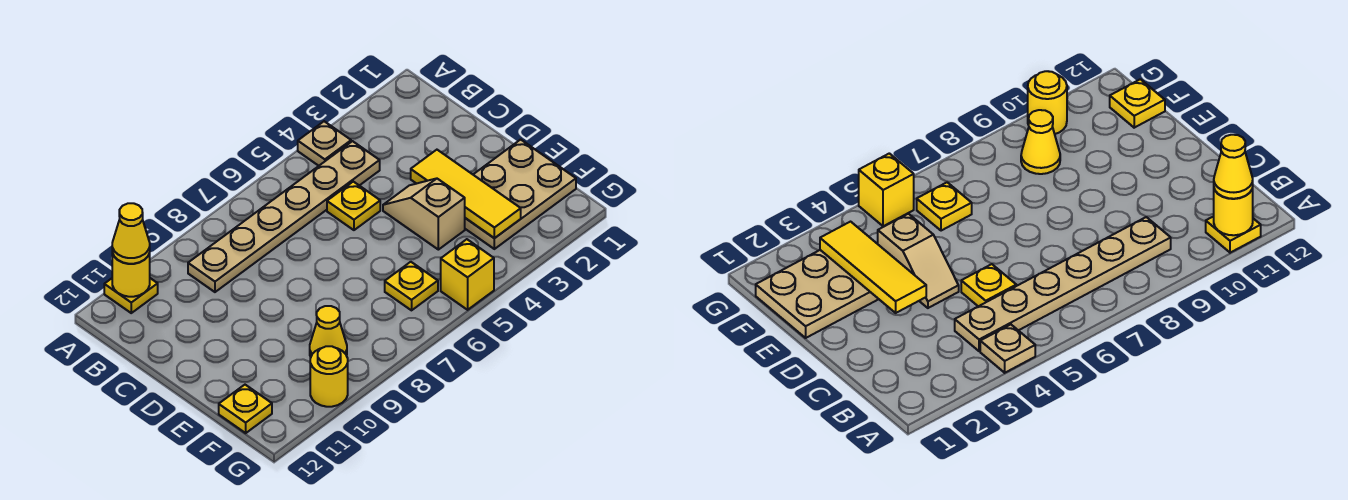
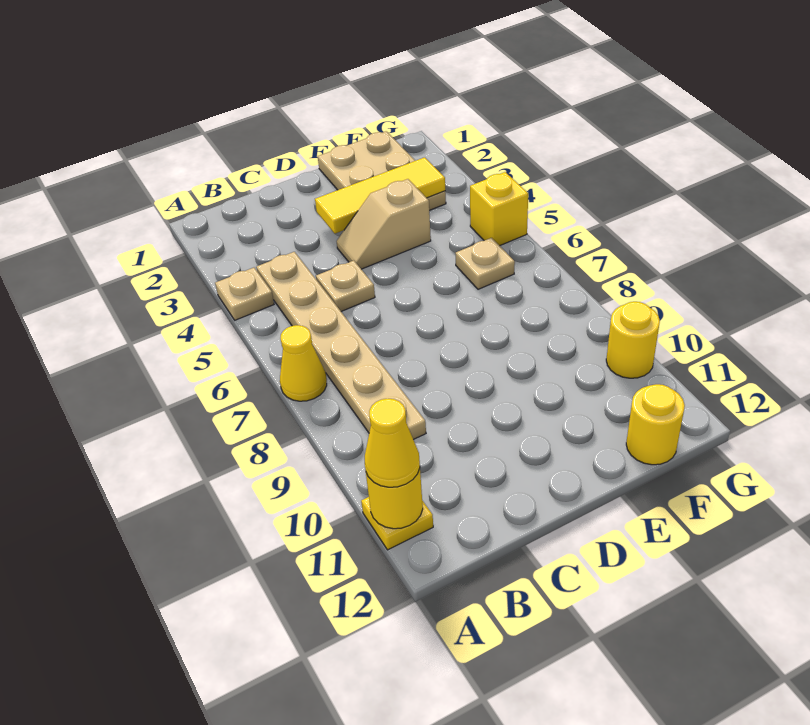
yellow plate C5 level 1 -> tan plate C5 level 1
yellow plate F6 level 1 -> tan plate F6 level 1
yellow cone F9 level 1 -> yellow cone A7 level 1
yellow plate F12 level 1 -> yellow round brick F12 level 1

